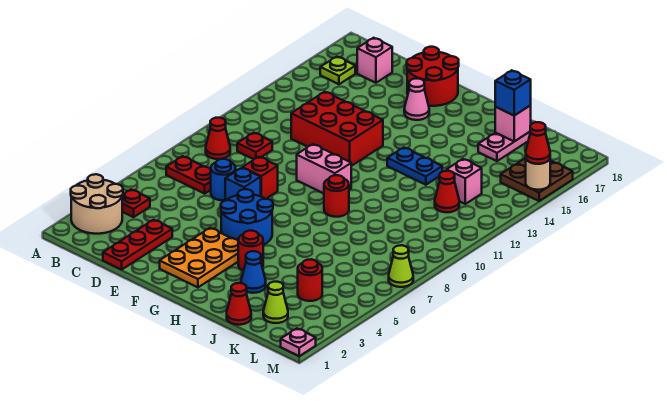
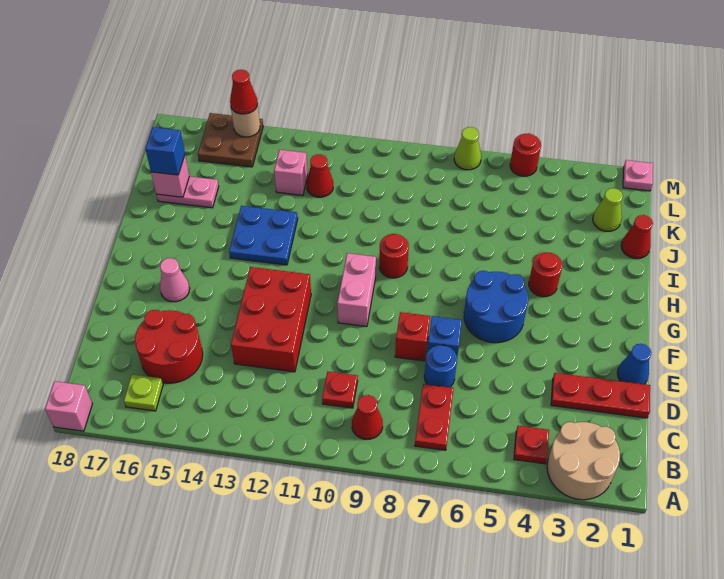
pink brick C17 level 1 -> pink brick A18 level 1
red round brick E17:F18 level 1 -> red round brick C15:D16 level 1
orange plate F2:G4 level 1 -> none
blue plate H13:I13 level 1 -> blue plate H13:I14 level 1
blue cone I3 level 1 -> blue cone E1 level 1
red round brick K4 level 1 -> red round brick M5 level 1

